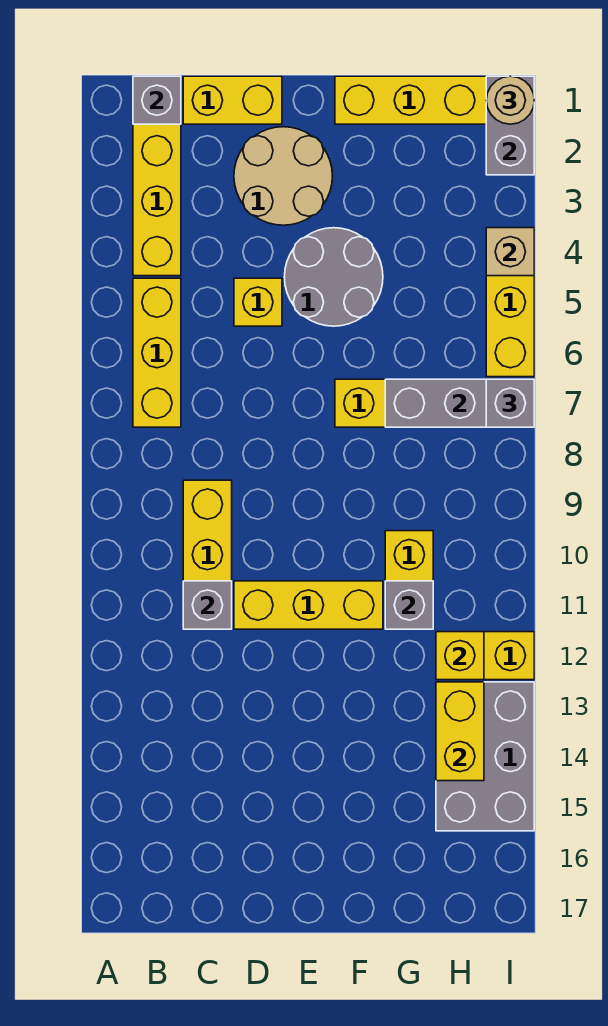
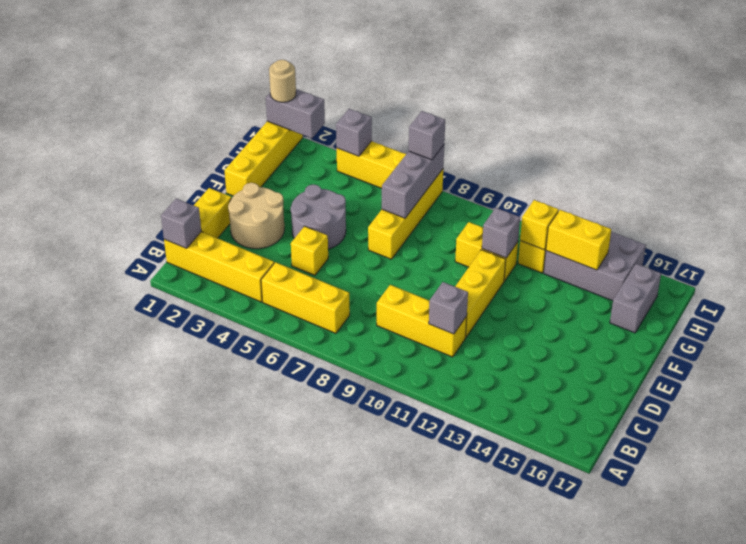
none -> grey brick G16:H16 level 1
tan brick I4 level 2 -> grey brick I4 level 2

